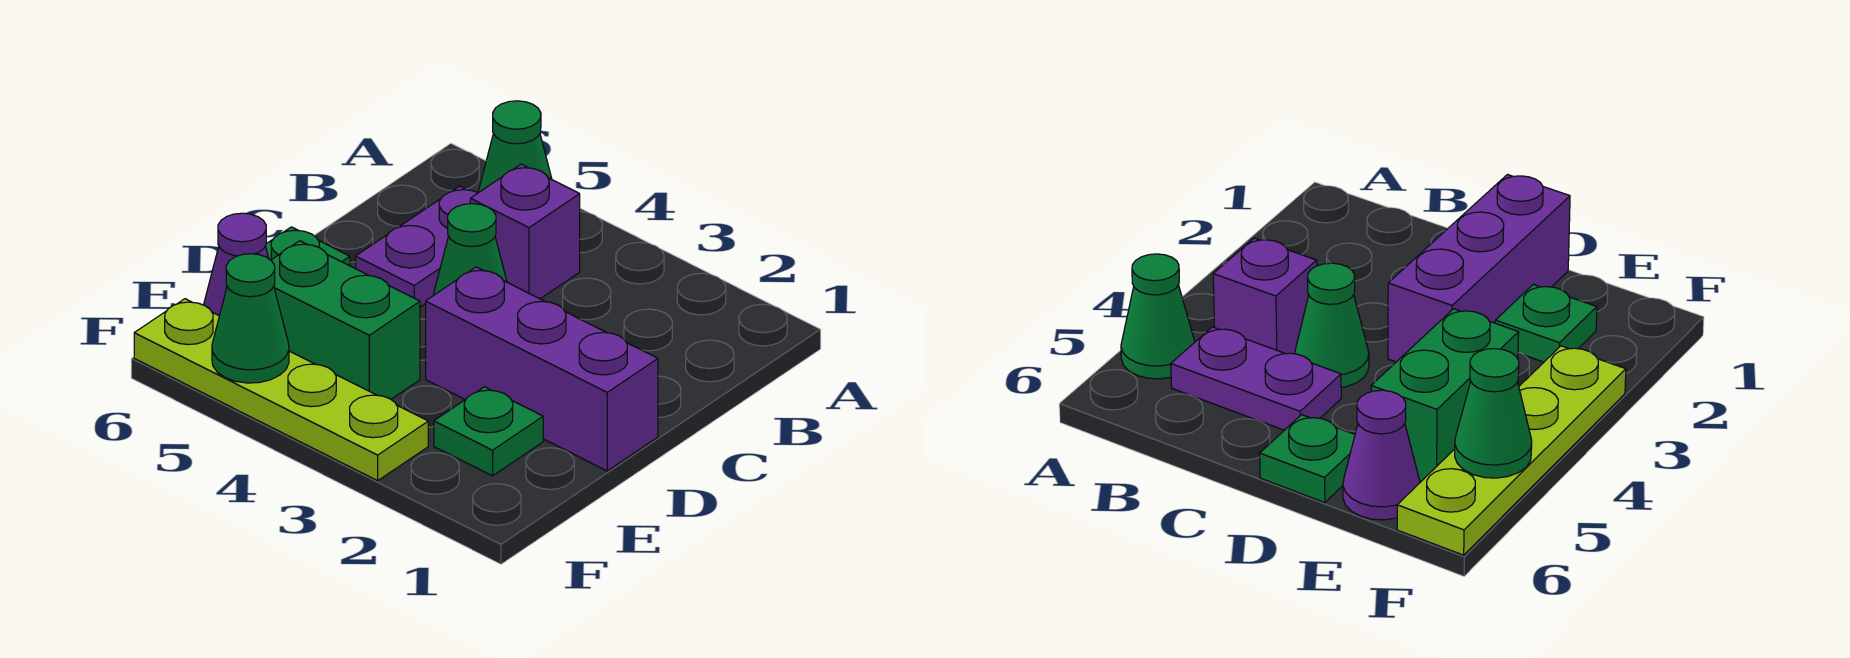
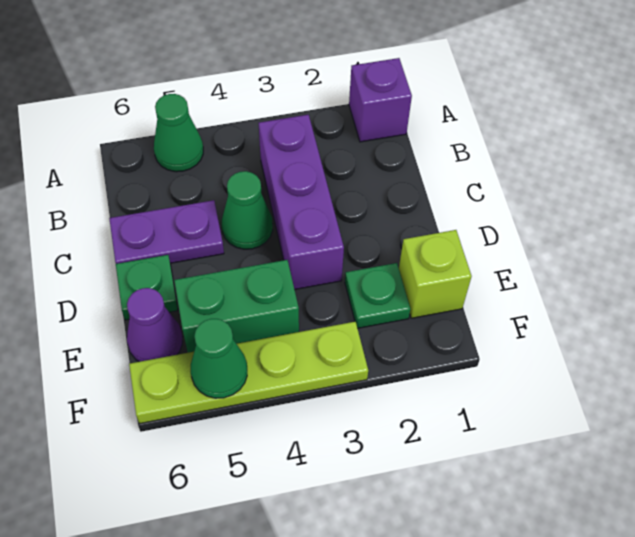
purple brick B4 level 1 -> purple brick A1 level 1
purple plate B5:C5 level 1 -> purple plate C5:C6 level 1
purple brick D1:D3 level 1 -> purple brick B3:D3 level 1
none -> lime brick E1 level 1

